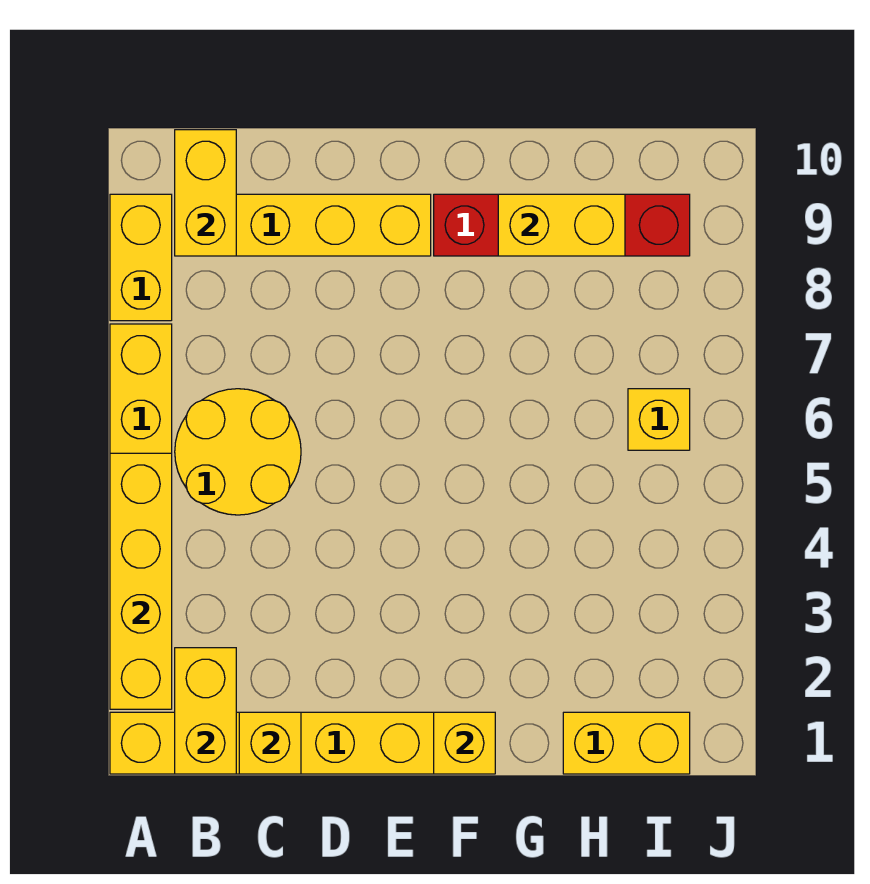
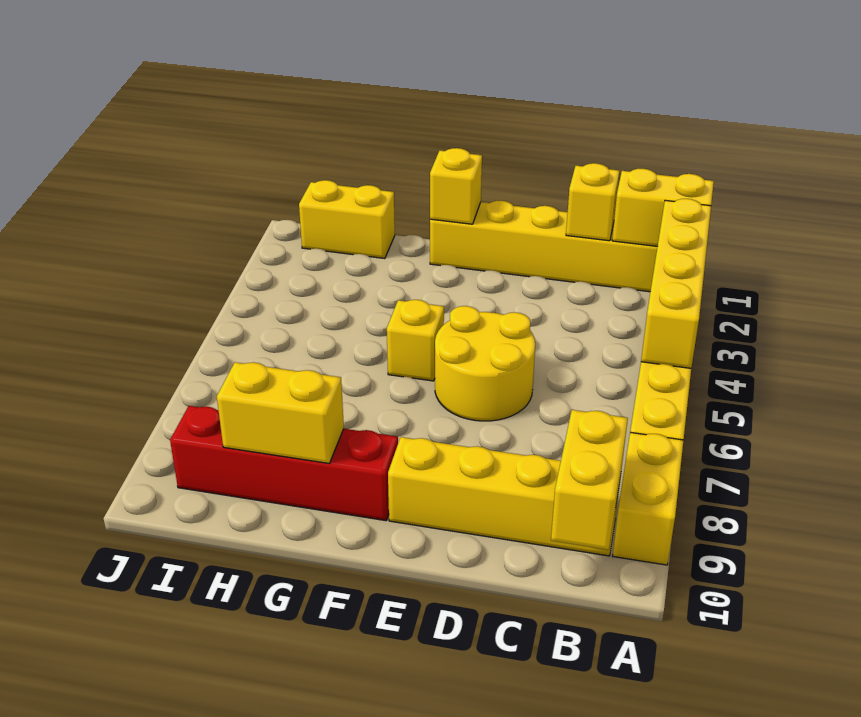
yellow brick B1:B2 level 2 -> yellow brick A1:B1 level 2
yellow round brick B5:C6 level 1 -> yellow round brick D5:E6 level 1
yellow brick I6 level 1 -> yellow brick F5 level 1

